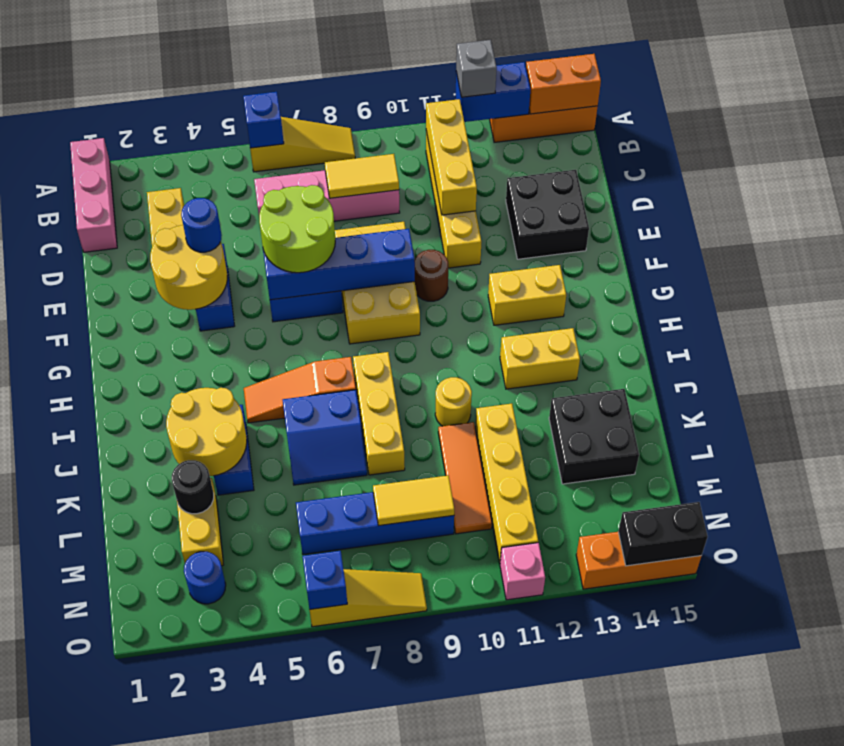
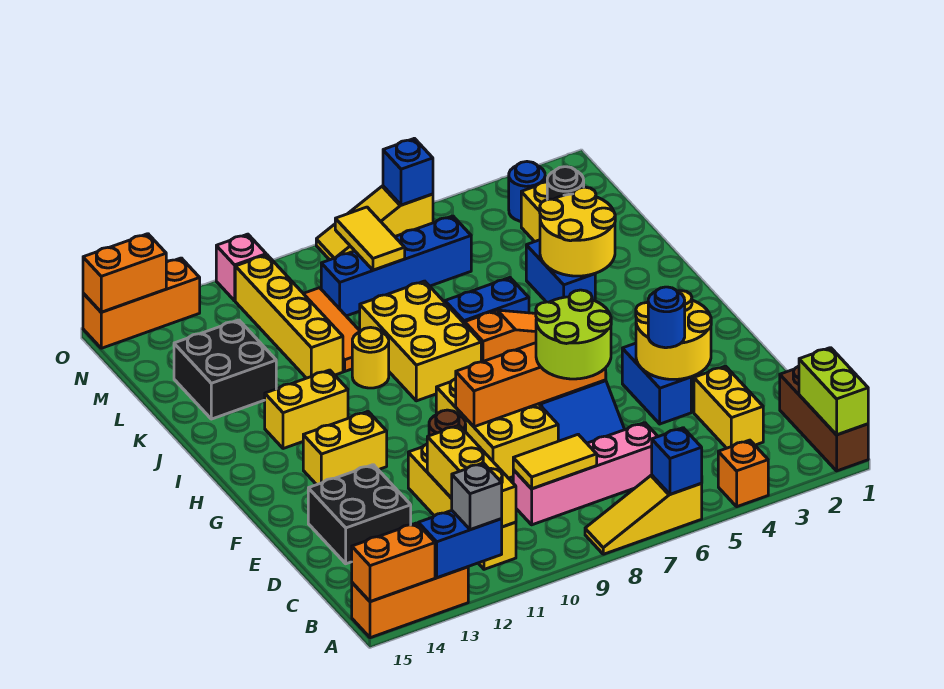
pink brick A1:C1 level 1 -> brown brick A1:C1 level 1
none -> lime brick A1:B1 level 2
none -> orange brick A4 level 1
blue brick F6:F9 level 2 -> orange brick F6:F9 level 2
yellow brick I8:K8 level 1 -> yellow brick I8:K9 level 1
yellow tile M8:M9 level 2 -> yellow tile M8:N8 level 2
black brick O14:O15 level 2 -> orange brick O14:O15 level 2

